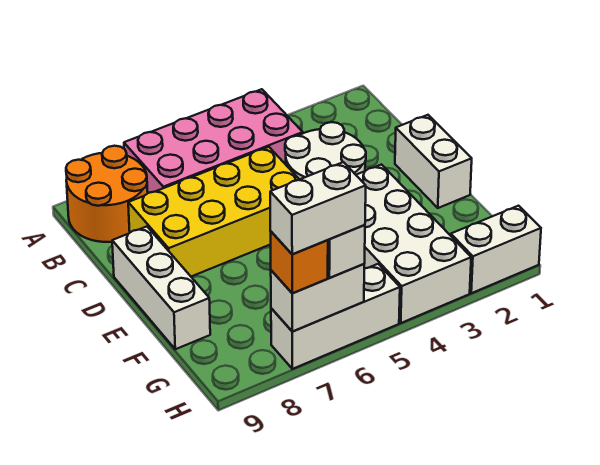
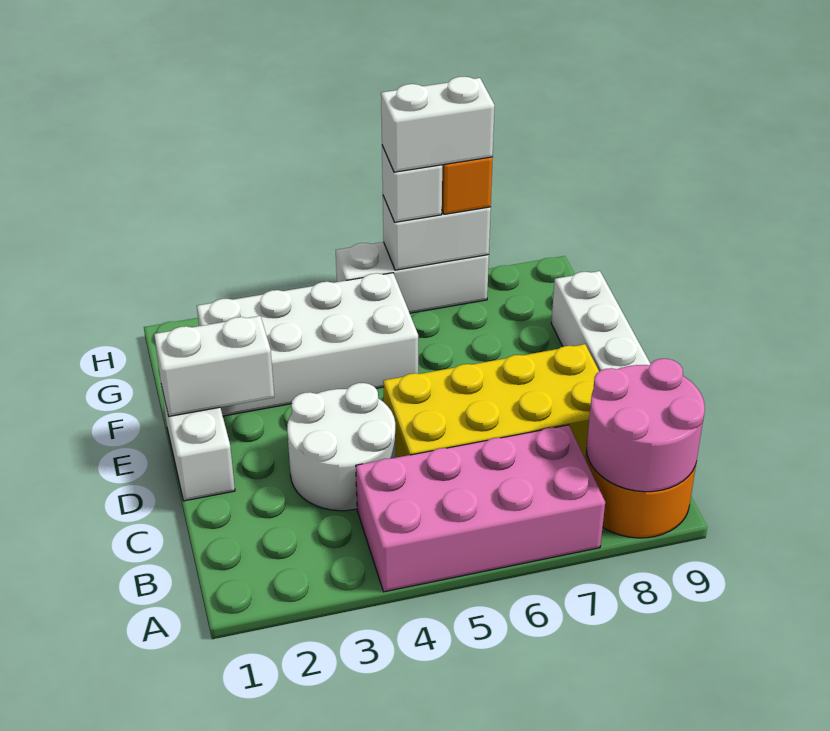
none -> pink round brick A8:B9 level 2
white brick E3:H4 level 1 -> white brick F2:G5 level 1
white brick H1:H2 level 1 -> white brick E1:E2 level 2

